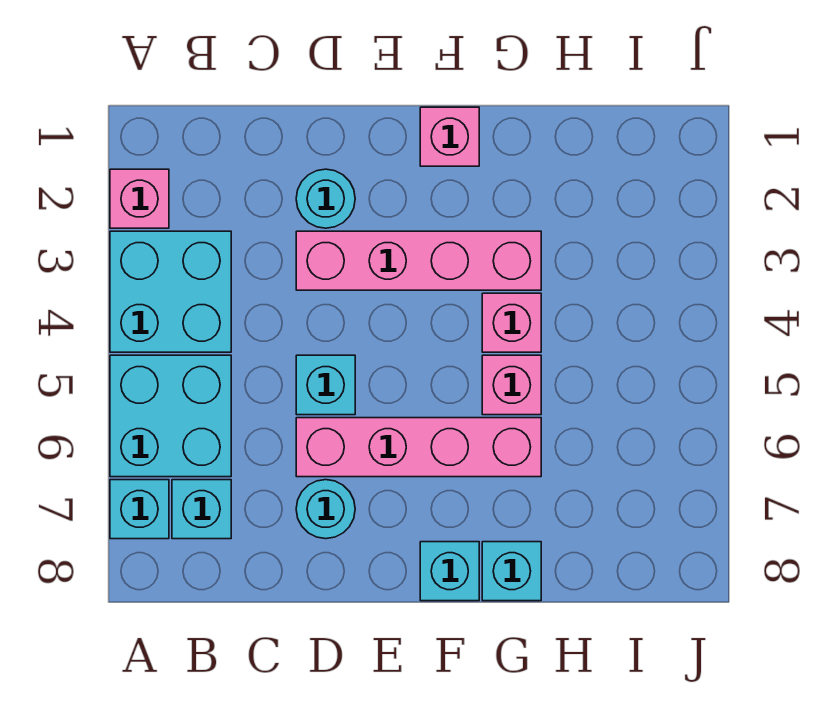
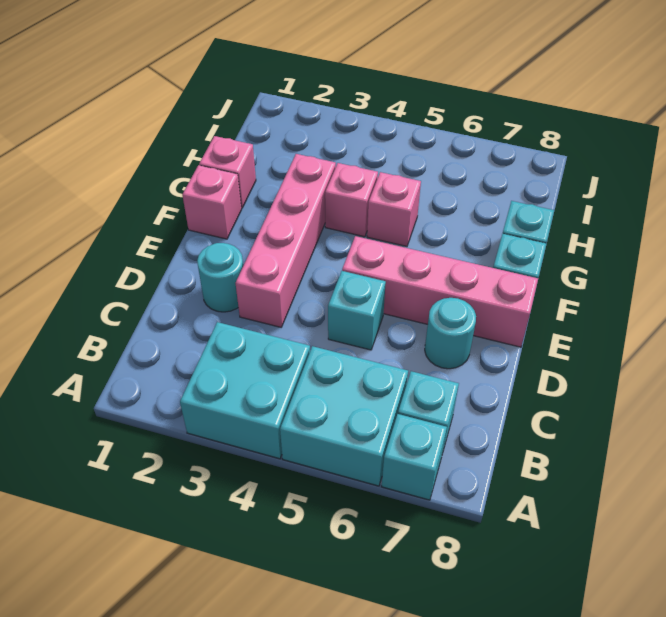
pink brick A2 level 1 -> pink brick G1 level 1
pink brick D6:G6 level 1 -> pink brick E5:E8 level 1

